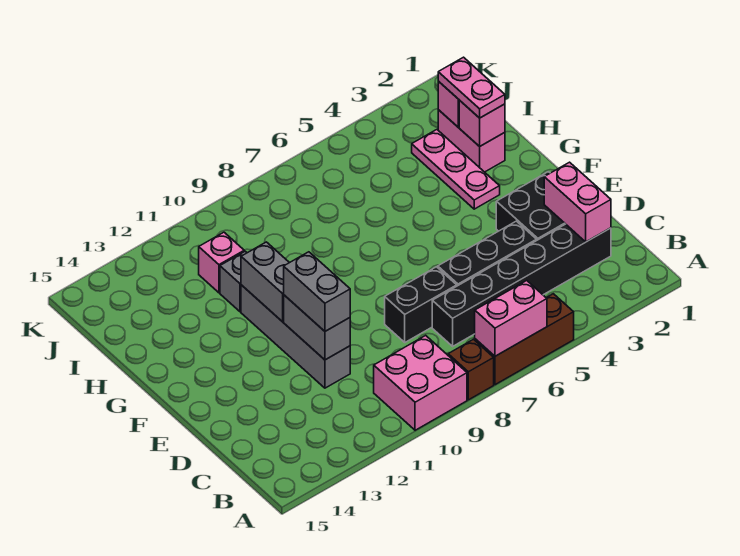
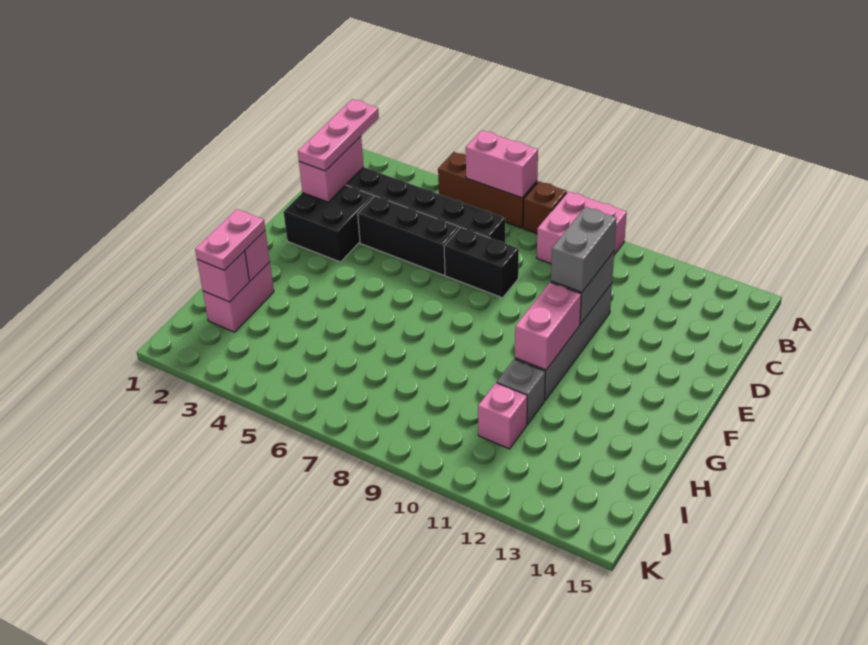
grey brick F11:G11 level 2 -> pink brick F11:G11 level 2
pink plate G3:I3 level 1 -> pink plate B2:D2 level 3

